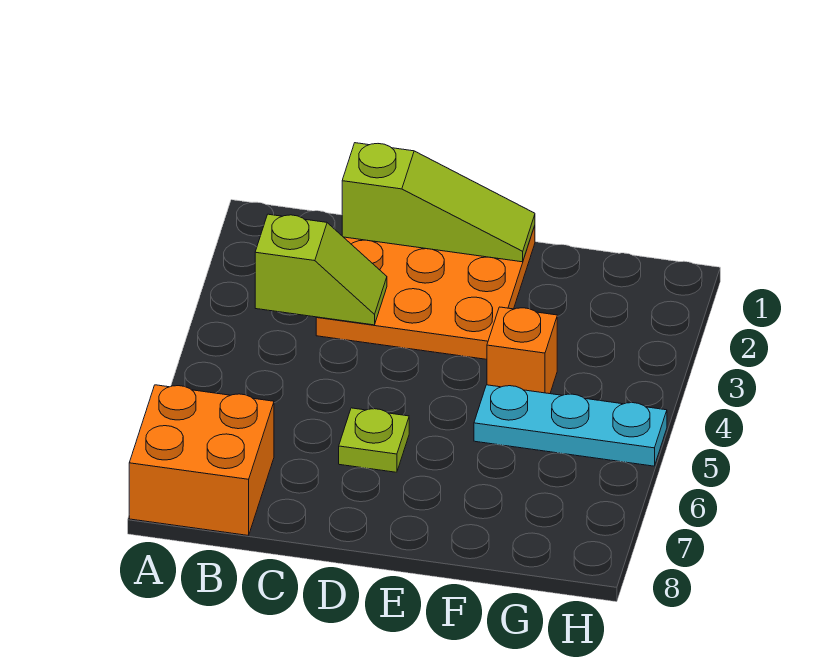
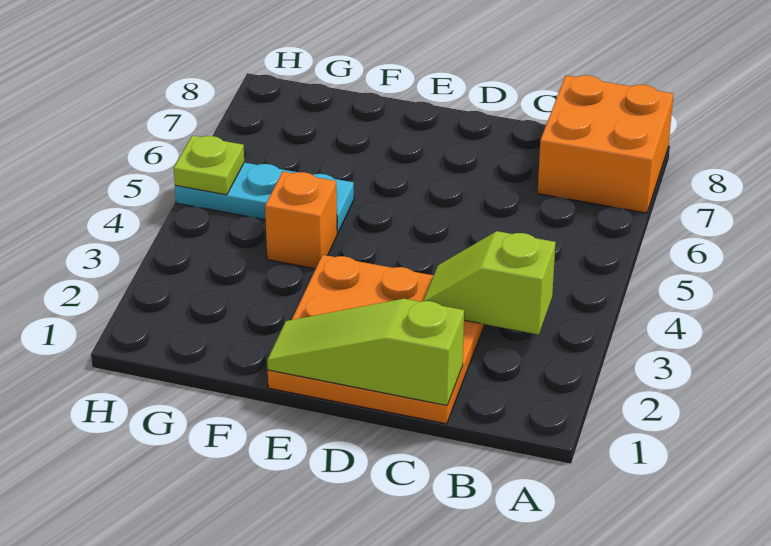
lime plate D6 level 1 -> lime plate H5 level 2

